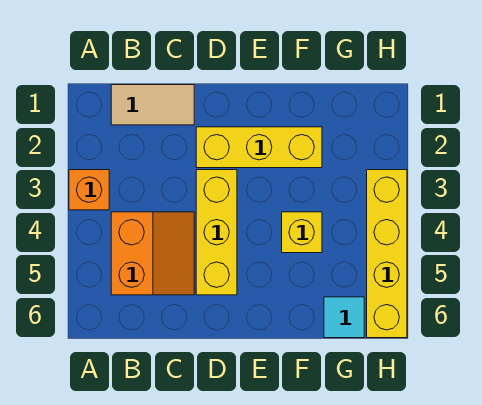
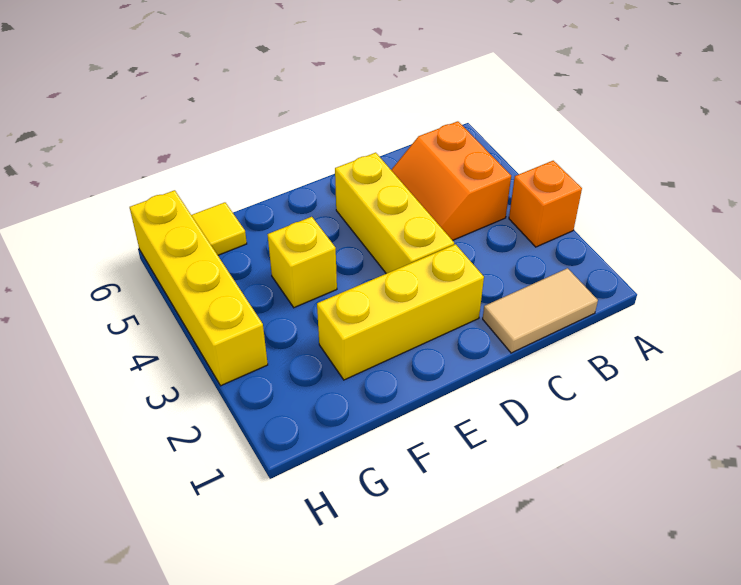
cyan tile G6 level 1 -> yellow tile G6 level 1

